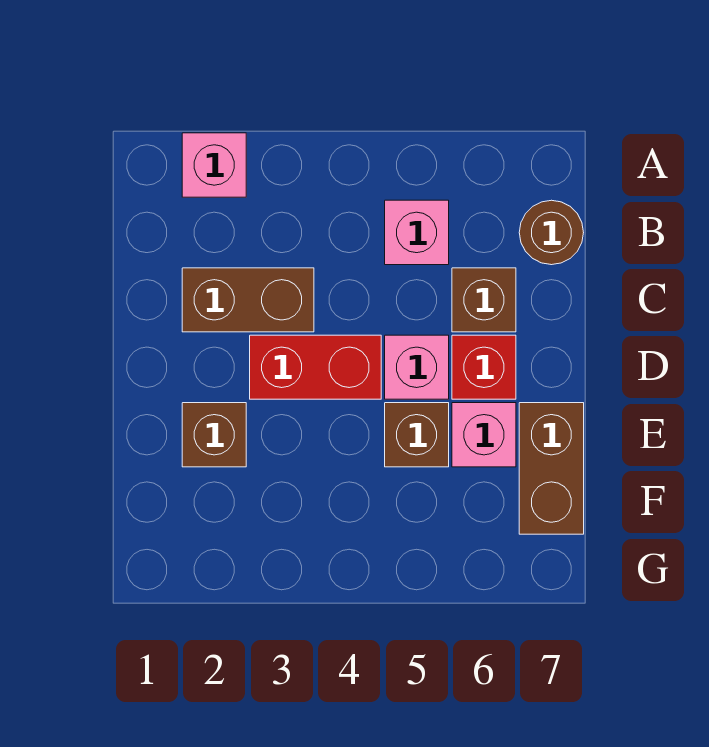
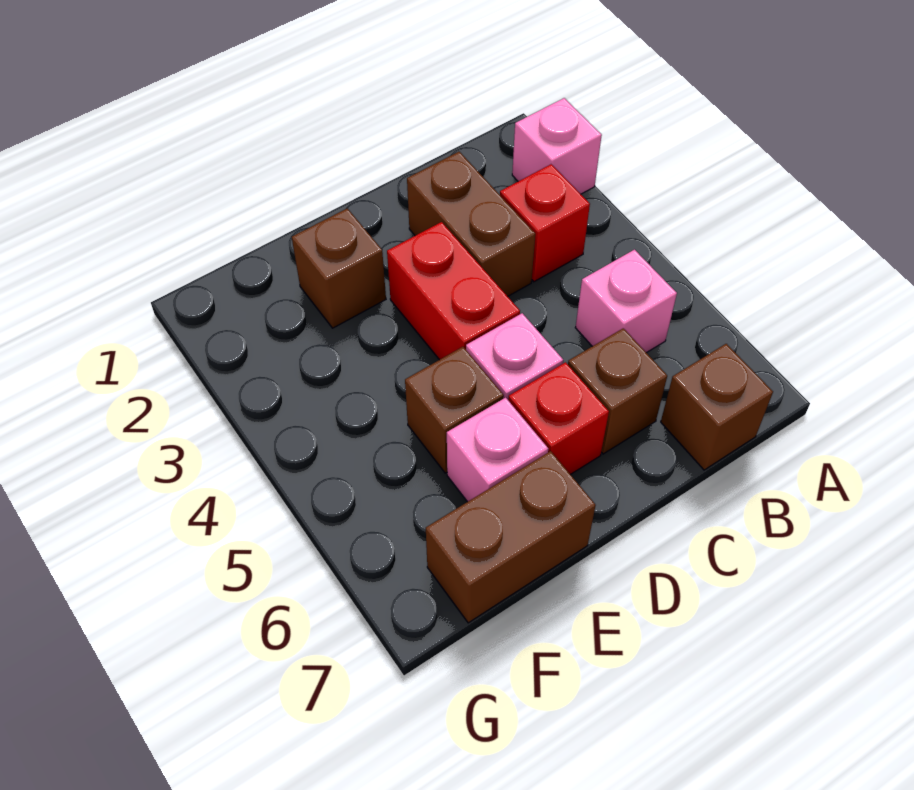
none -> red brick B3 level 1
brown round brick B7 level 1 -> brown brick B7 level 1

